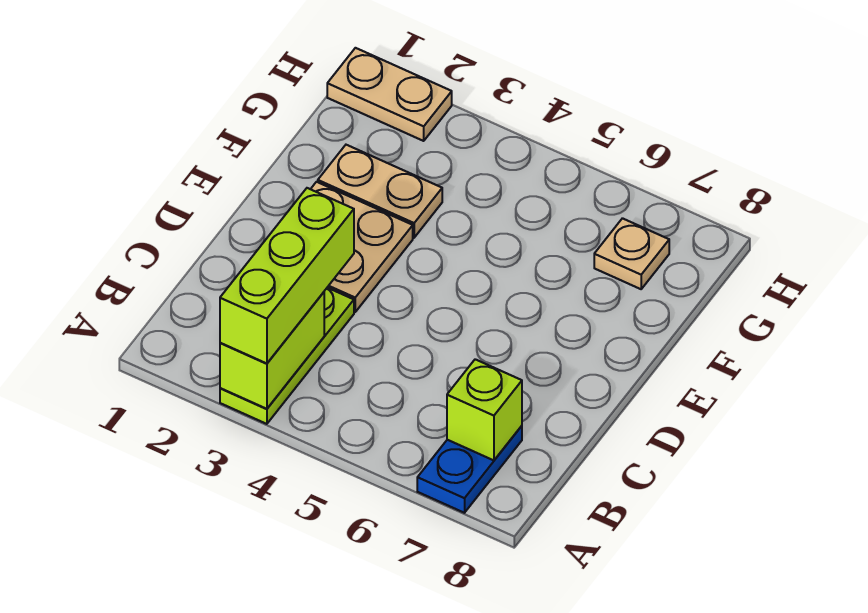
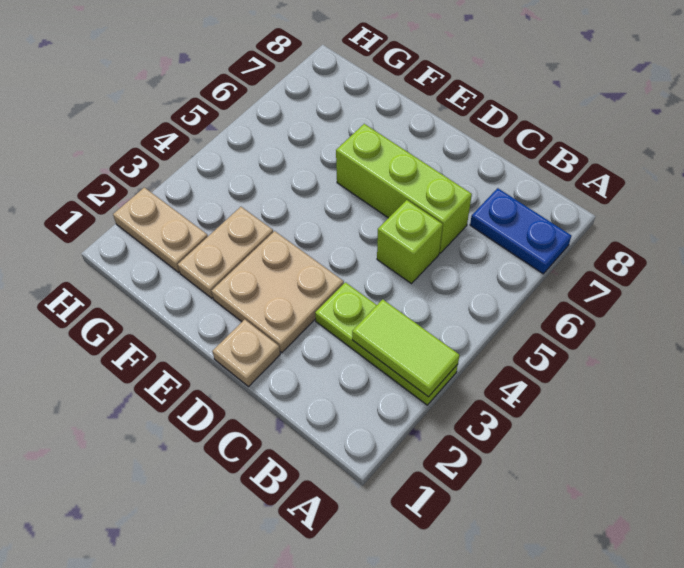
lime brick A3:B3 level 2 -> lime tile A3:B3 level 2
lime brick A3:C3 level 3 -> lime brick C6:E6 level 1
lime brick B7 level 2 -> lime brick C5 level 1
tan plate G7 level 1 -> tan plate D1 level 1
tan plate H1:H2 level 1 -> tan plate G2:H2 level 1

